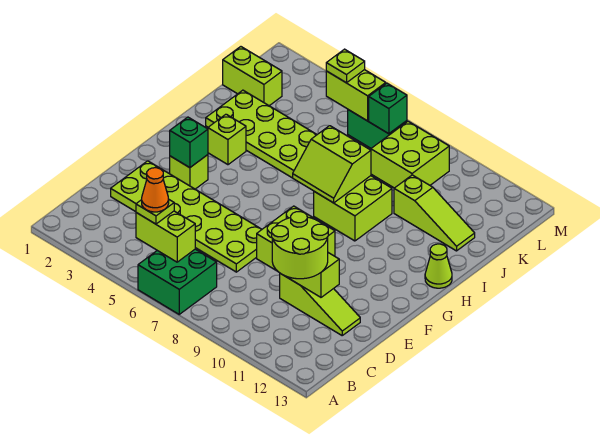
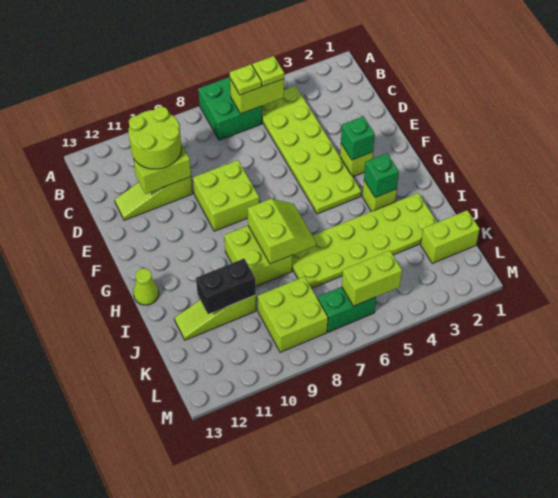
orange cone B5 level 4 -> none
lime plate D2:E7 level 1 -> lime plate B4:G5 level 1
lime slope H7:I8 level 2 top I -> lime slope H7:I8 level 2 top 8
none -> black brick J10:J11 level 2
lime plate L5 level 3 -> lime plate B6 level 3
green brick L7 level 2 -> green brick H3 level 2

